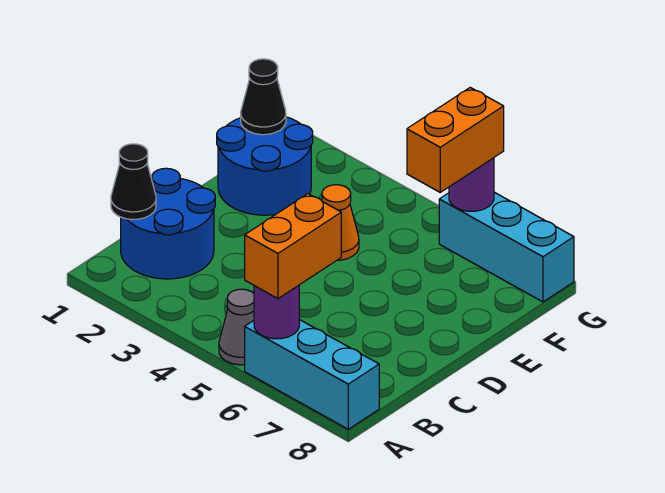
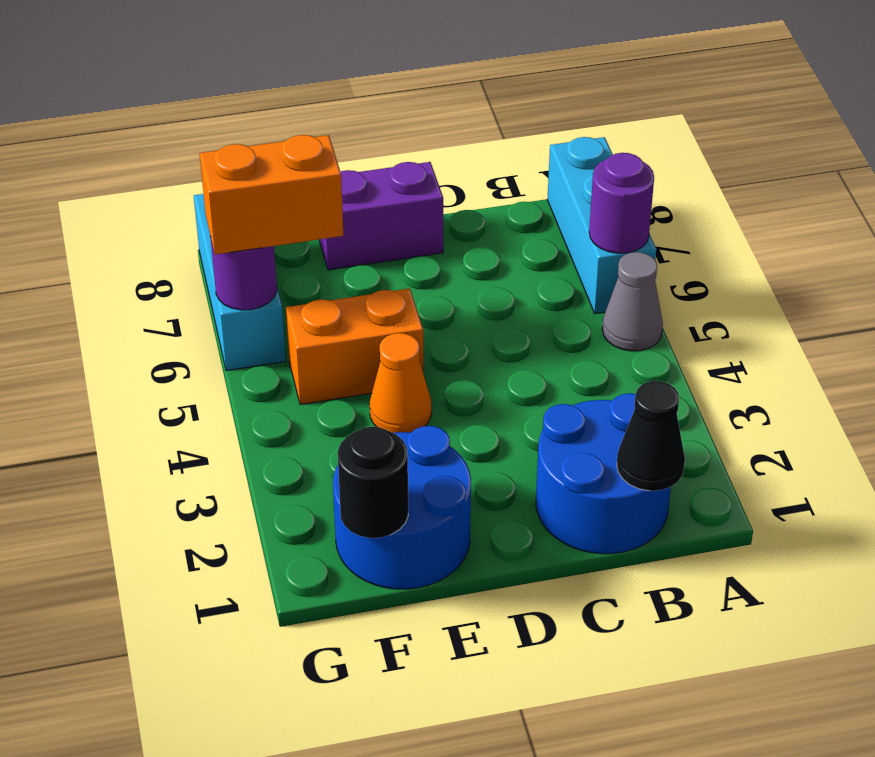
orange brick A6:B6 level 3 -> orange brick E5:F5 level 1
none -> purple brick D8:E8 level 1
black cone F1 level 2 -> black round brick F1 level 2

